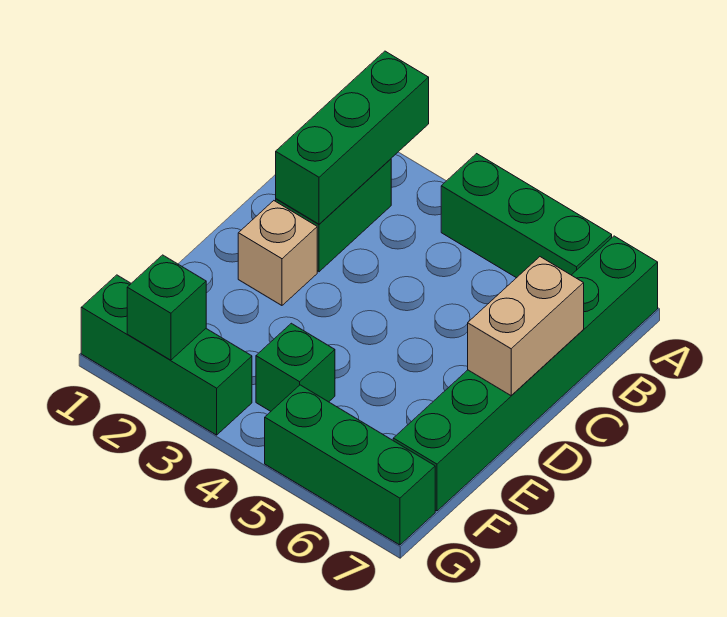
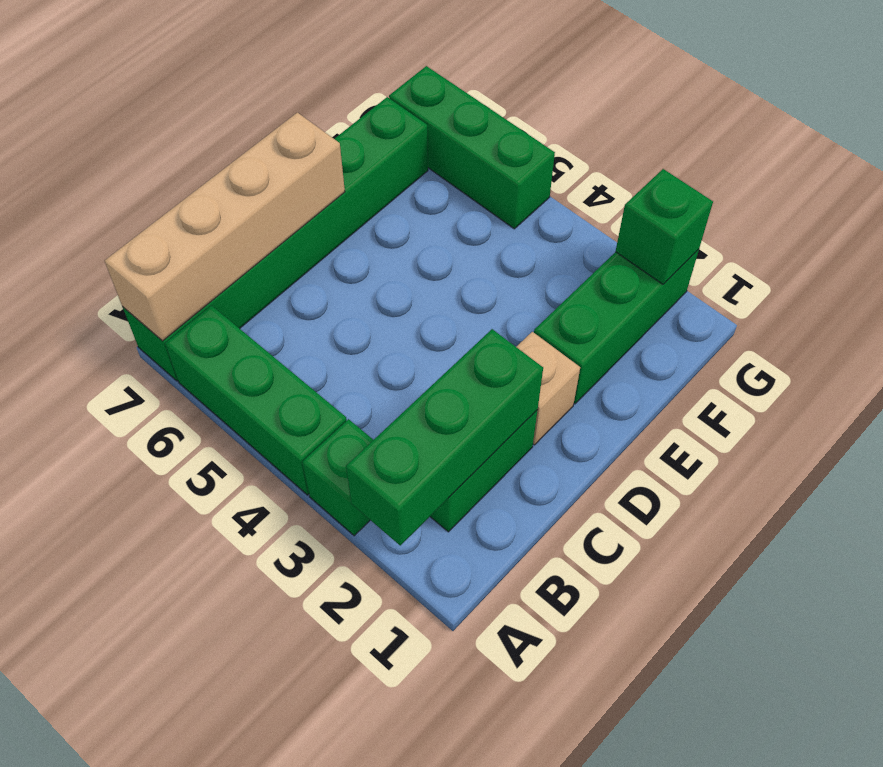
tan brick C7:D7 level 2 -> tan brick A7:D7 level 2
green brick F4 level 1 -> green brick A3 level 1
green brick G1:G3 level 1 -> green brick E2:G2 level 1

